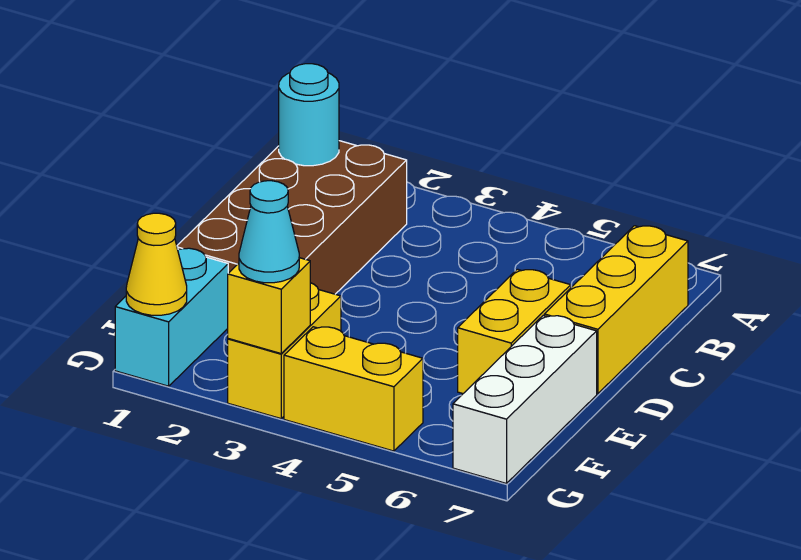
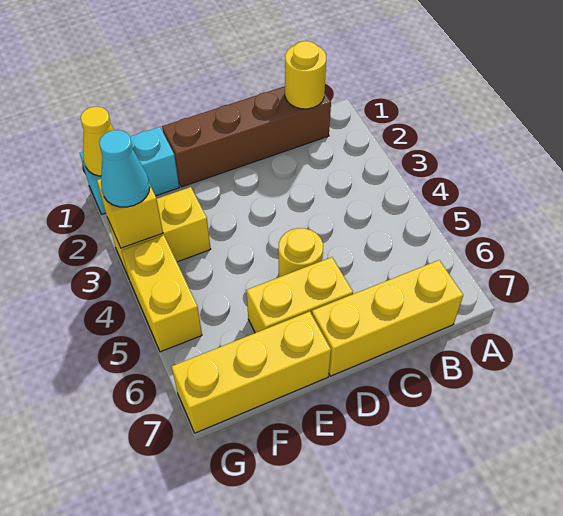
brown brick B1:E2 level 1 -> brown brick B1:E1 level 1
cyan round brick B1 level 2 -> yellow round brick B1 level 2
none -> yellow round brick D5 level 1
white brick E7:G7 level 1 -> yellow brick E7:G7 level 1

